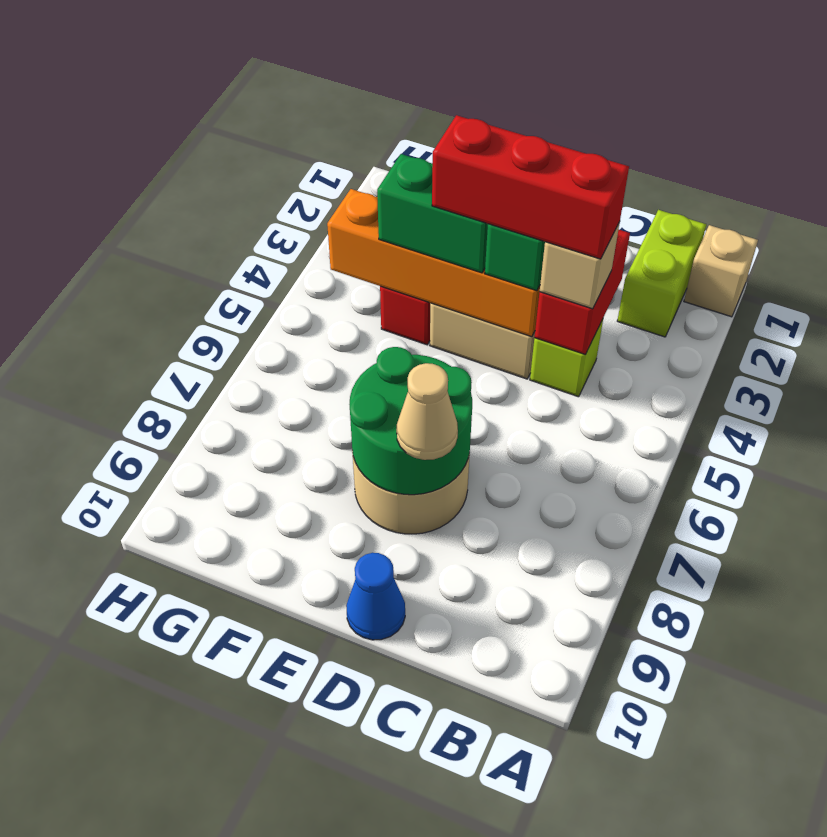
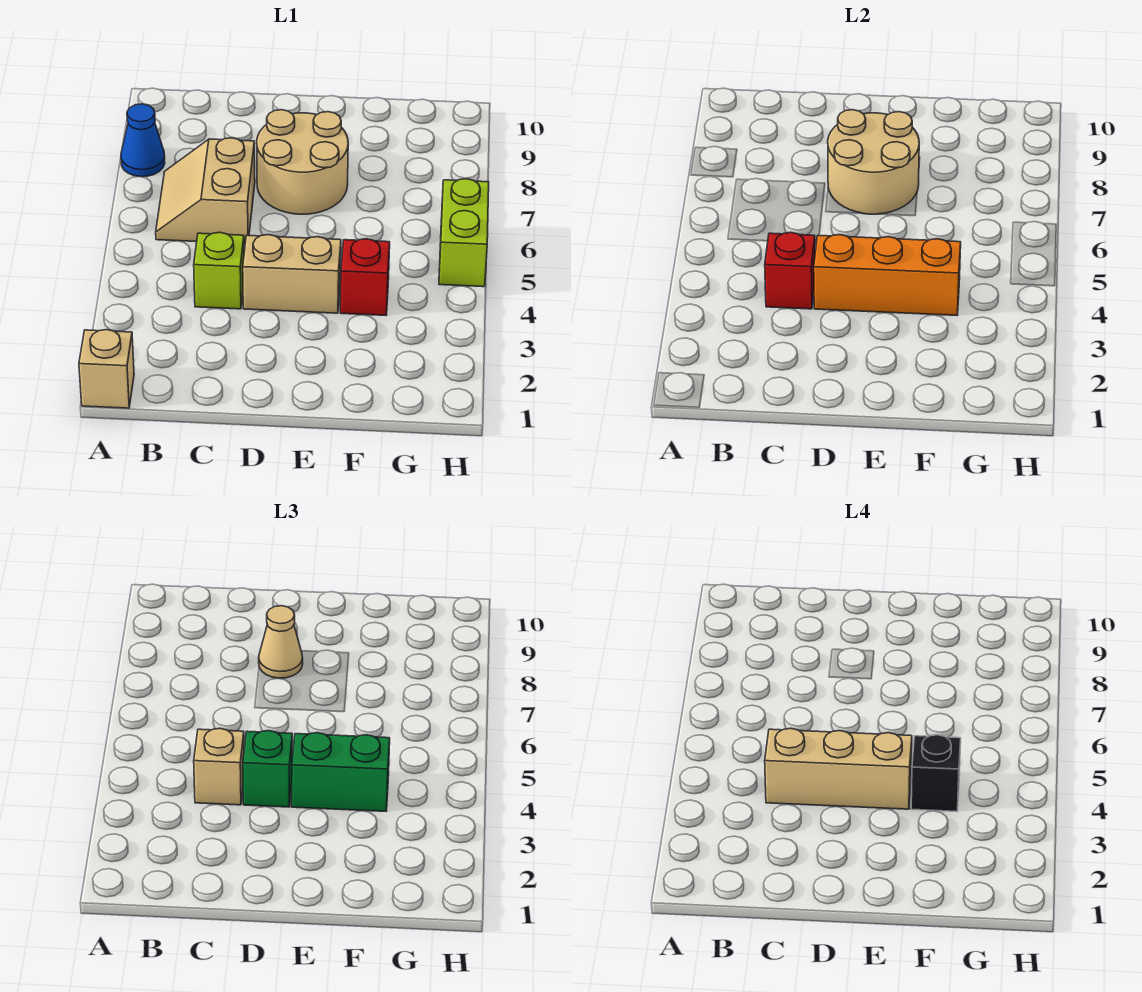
lime brick B1:B2 level 1 -> lime brick H5:H6 level 1
none -> tan slope B6:C7 level 1 top C
red brick C3:C4 level 2 -> red brick C4 level 2
red brick C4:E4 level 4 -> tan brick C4:E4 level 4
orange brick D4:G4 level 2 -> orange brick D4:F4 level 2
green round brick D7:E8 level 2 -> tan round brick D7:E8 level 2
blue cone D10 level 1 -> blue cone A8 level 1
none -> black brick F4 level 4

